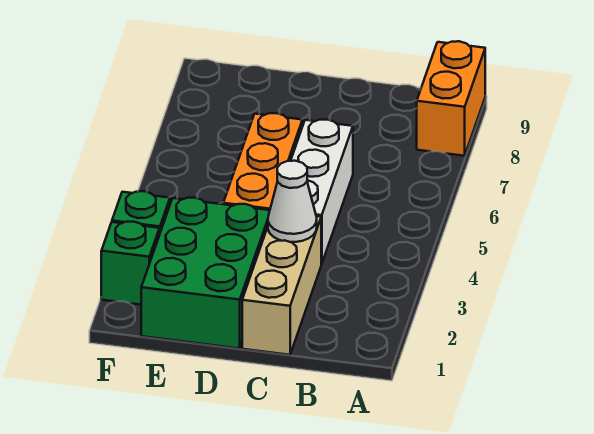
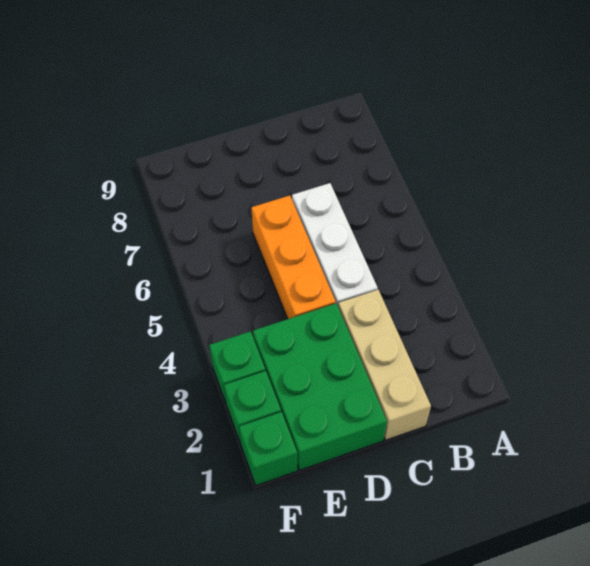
orange brick A8:A9 level 1 -> none
white cone C3 level 2 -> none
none -> green brick F1 level 1

